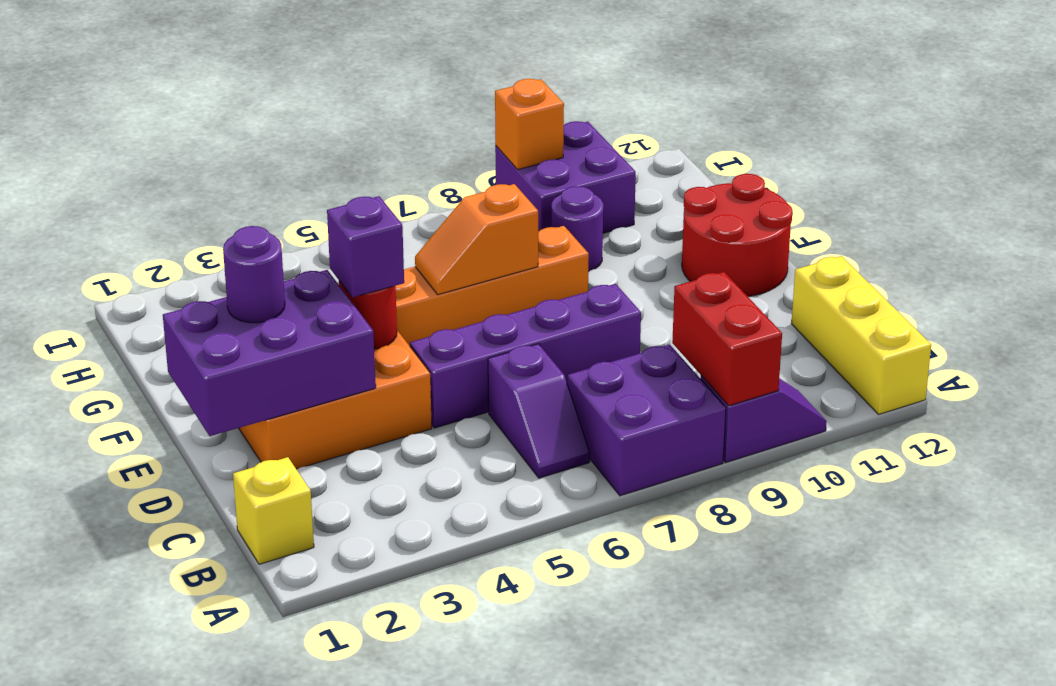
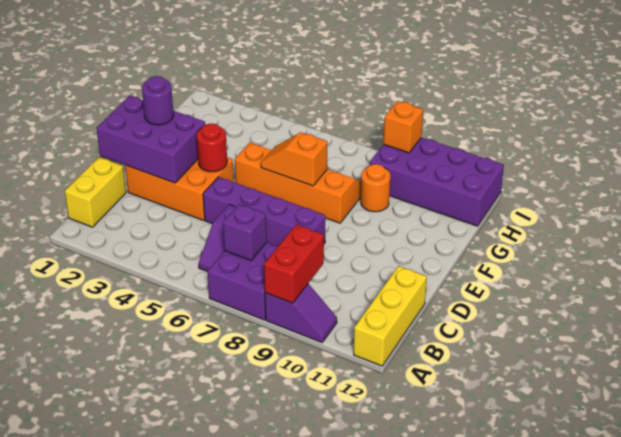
yellow brick B1 level 1 -> yellow brick B1:C1 level 1
purple brick E4 level 3 -> purple brick B7 level 2
red round brick E11:F12 level 1 -> none
purple round brick G9 level 1 -> orange round brick G9 level 1
purple brick H9:I10 level 1 -> purple brick H9:I12 level 1

